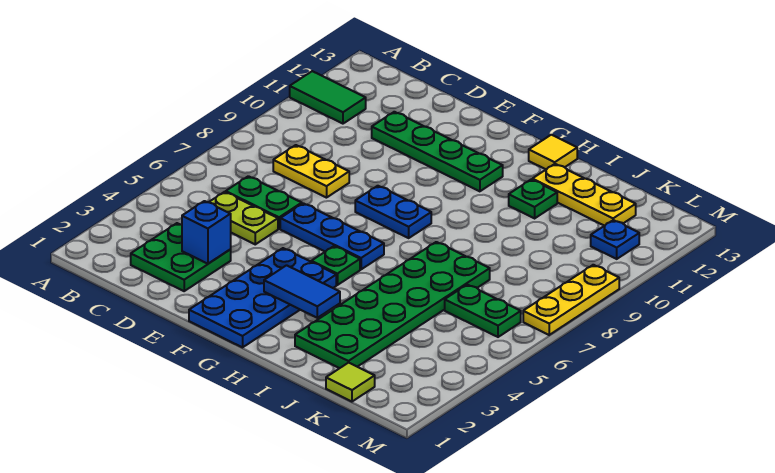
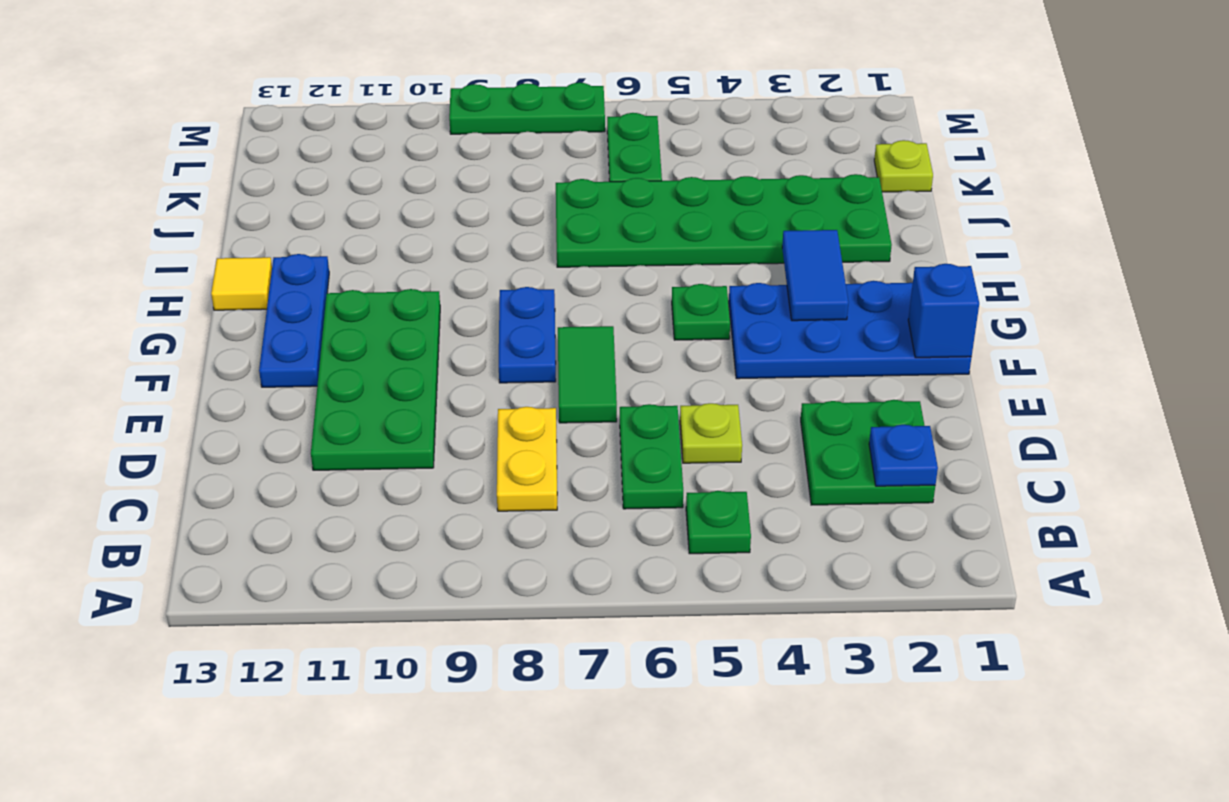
green tile A11:B11 level 1 -> green tile E7:F7 level 1
lime plate C5:D5 level 1 -> lime plate D5 level 1
blue brick D3 level 2 -> blue brick F1 level 2
green plate D11:G11 level 1 -> green plate D10:G11 level 1
blue plate E6:G6 level 1 -> blue plate F12:H12 level 1
green plate I11 level 1 -> green plate B5 level 1
yellow plate I12:K12 level 1 -> none
lime tile K1 level 1 -> lime plate K1 level 1
blue plate L11 level 1 -> blue plate C2 level 2
yellow plate M7:M9 level 1 -> green plate M7:M9 level 1

